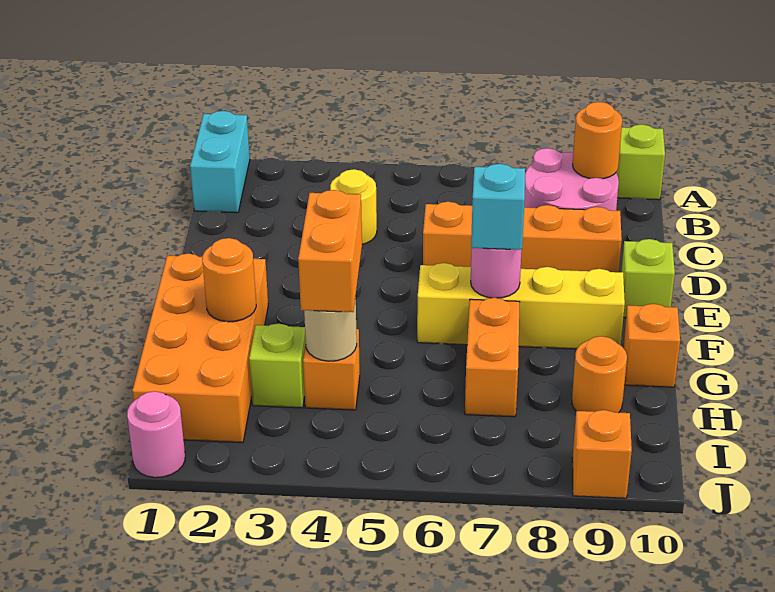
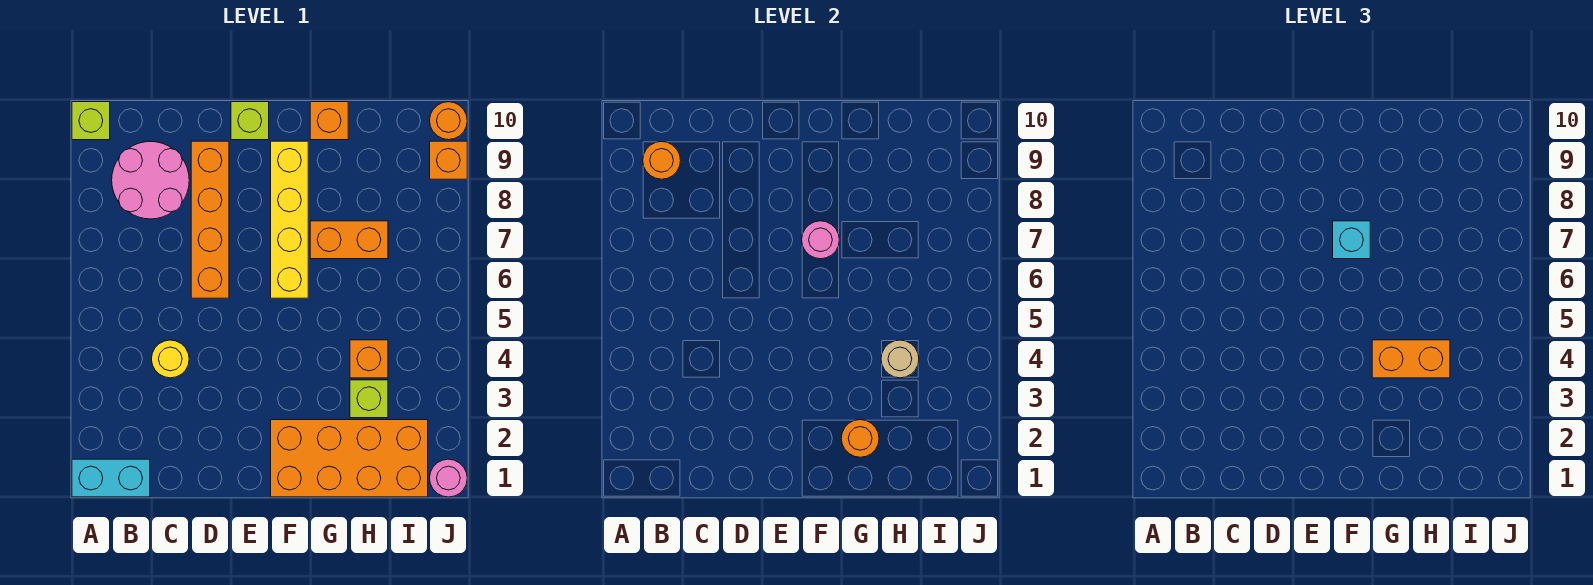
orange round brick H9 level 1 -> orange round brick J10 level 1

